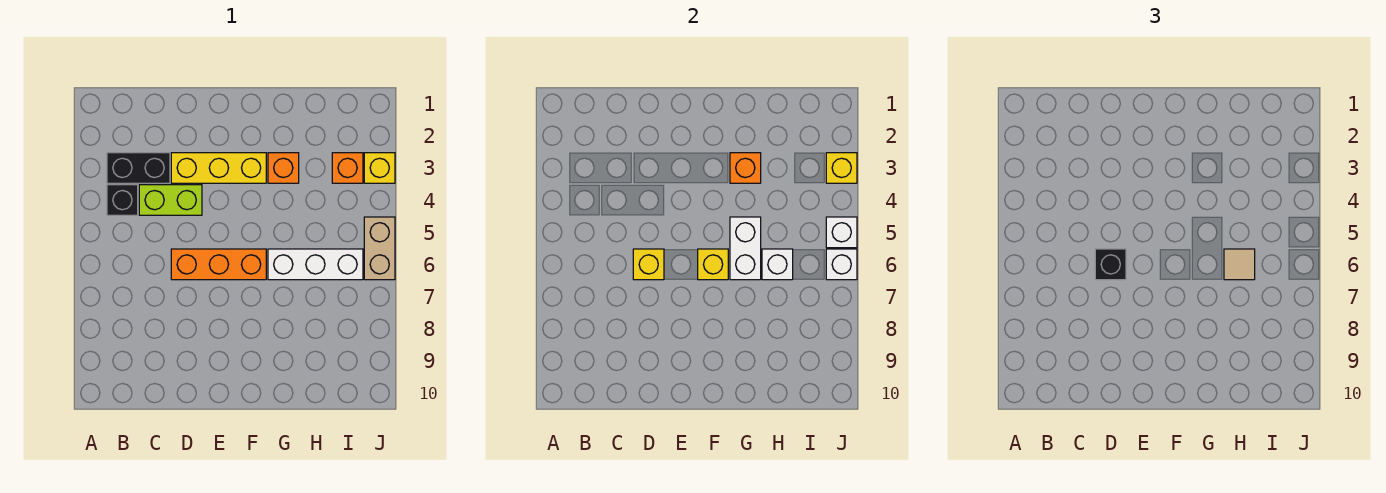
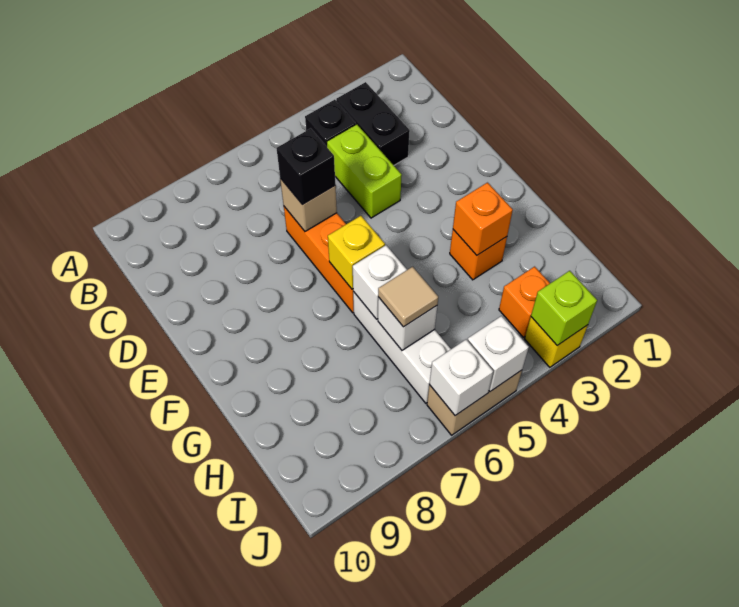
yellow brick D3:F3 level 1 -> none
yellow brick D6 level 2 -> tan brick D6 level 2
white brick G5:G6 level 2 -> white brick G6 level 2
yellow brick J3 level 2 -> lime brick J3 level 2

